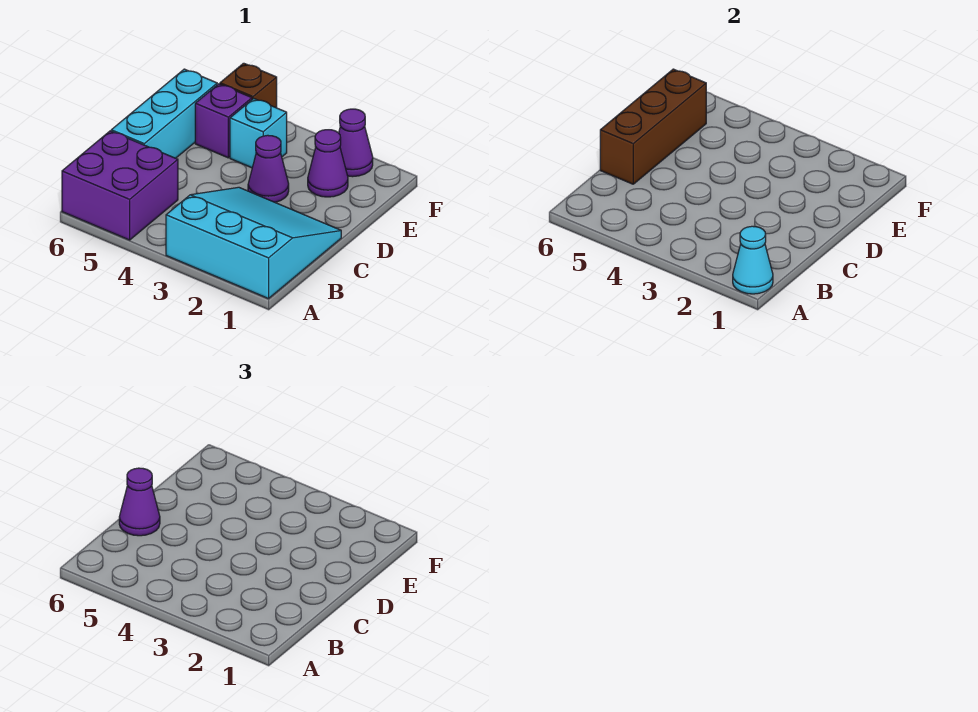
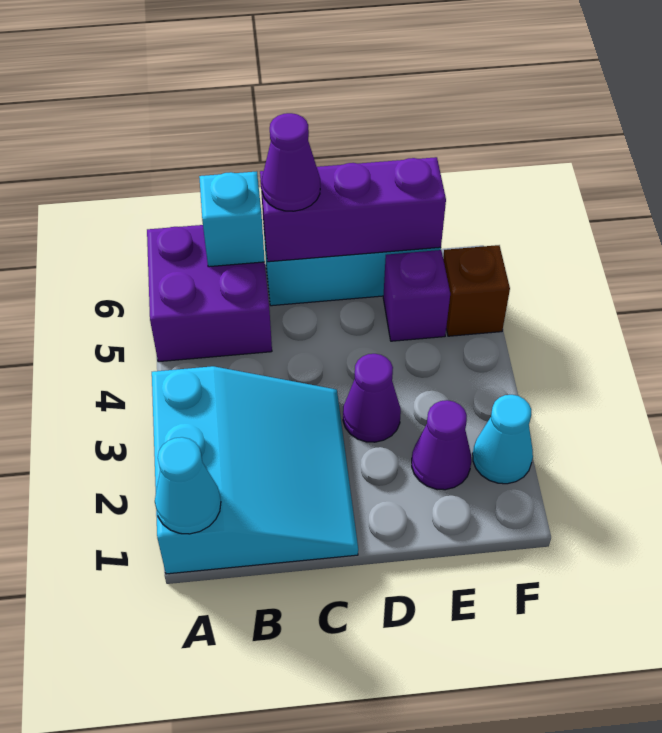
brown brick C6:E6 level 2 -> purple brick C6:E6 level 2
cyan brick E4 level 1 -> cyan brick B6 level 2
purple cone F2 level 1 -> cyan cone F2 level 1

